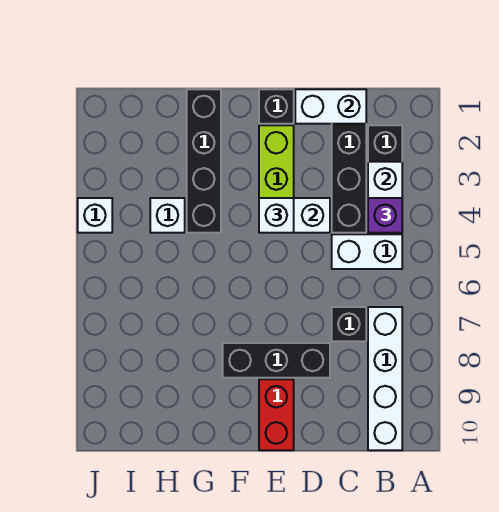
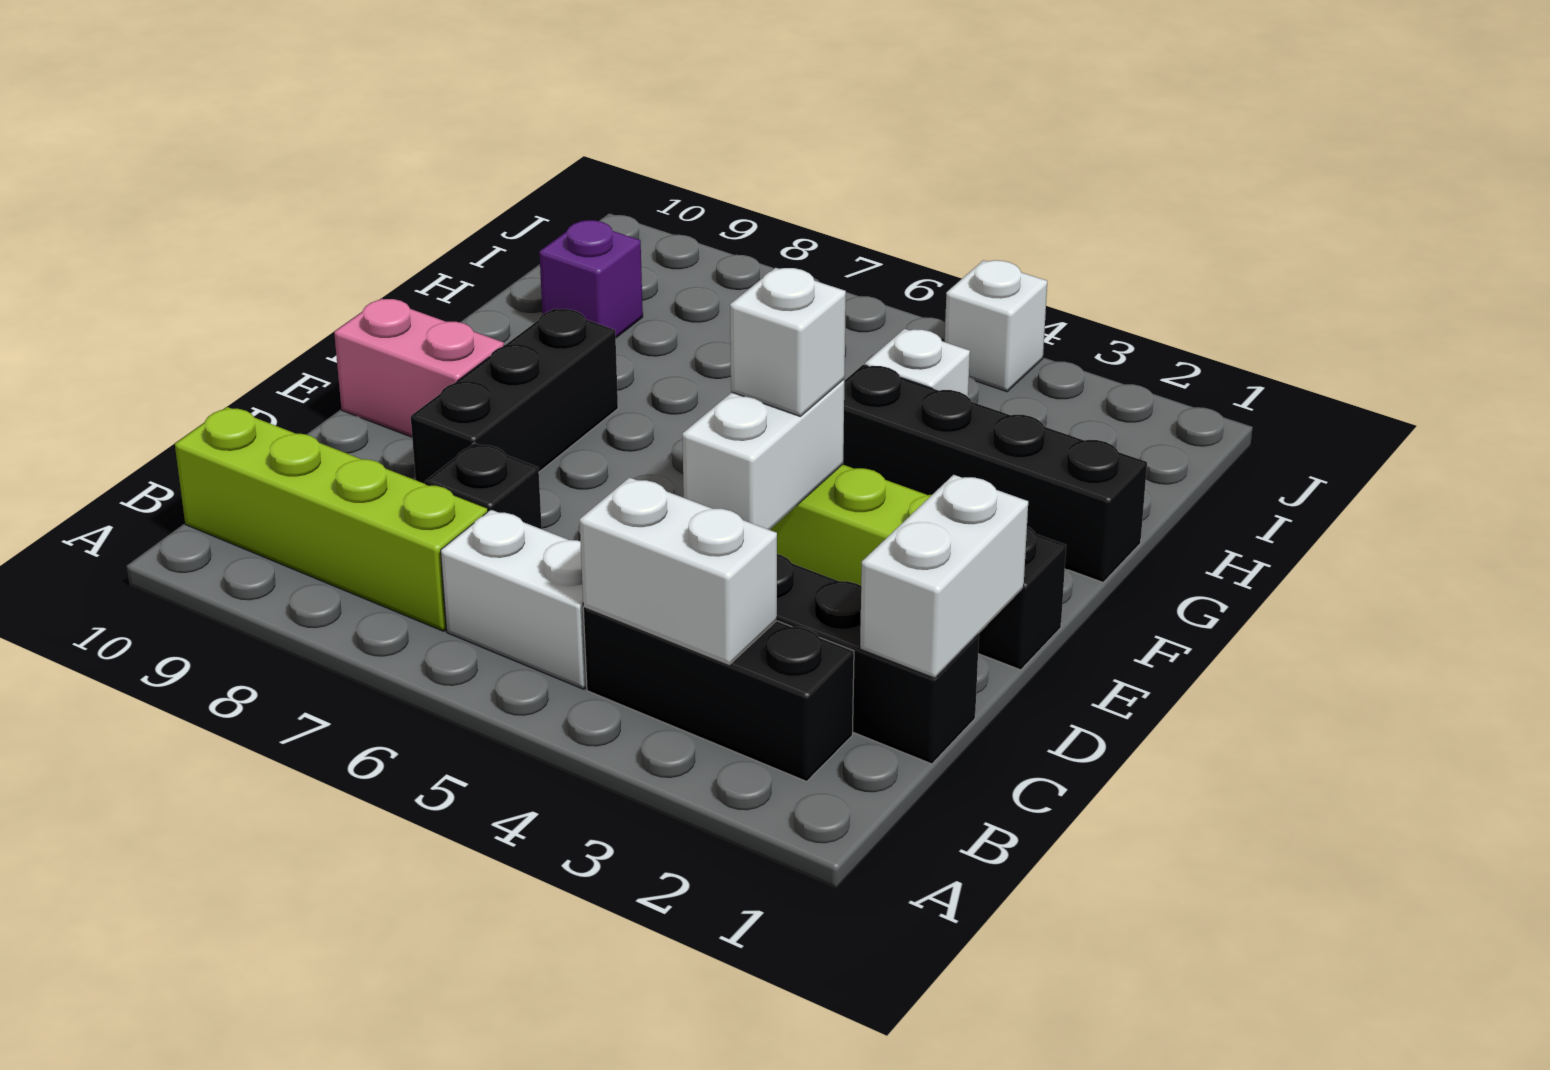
purple brick B4 level 3 -> purple brick H9 level 1
white brick B5:C5 level 1 -> white brick B5:B6 level 1
white brick B7:B10 level 1 -> lime brick B7:B10 level 1
red brick E9:E10 level 1 -> pink brick E9:E10 level 1

